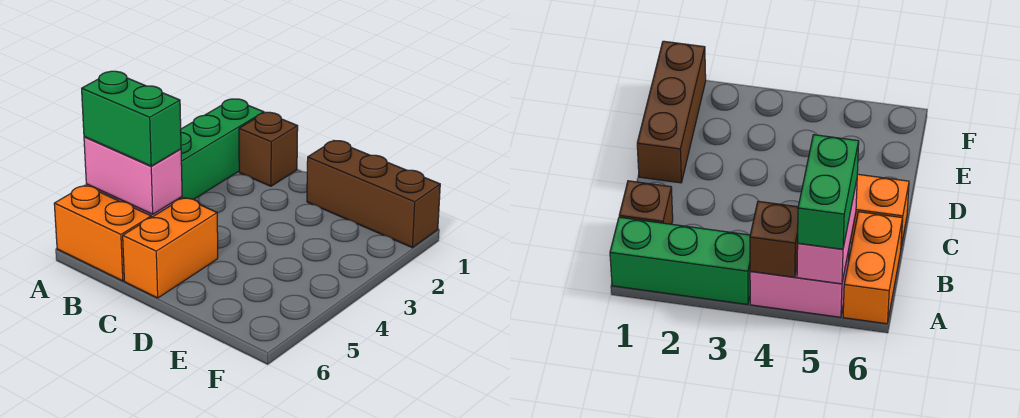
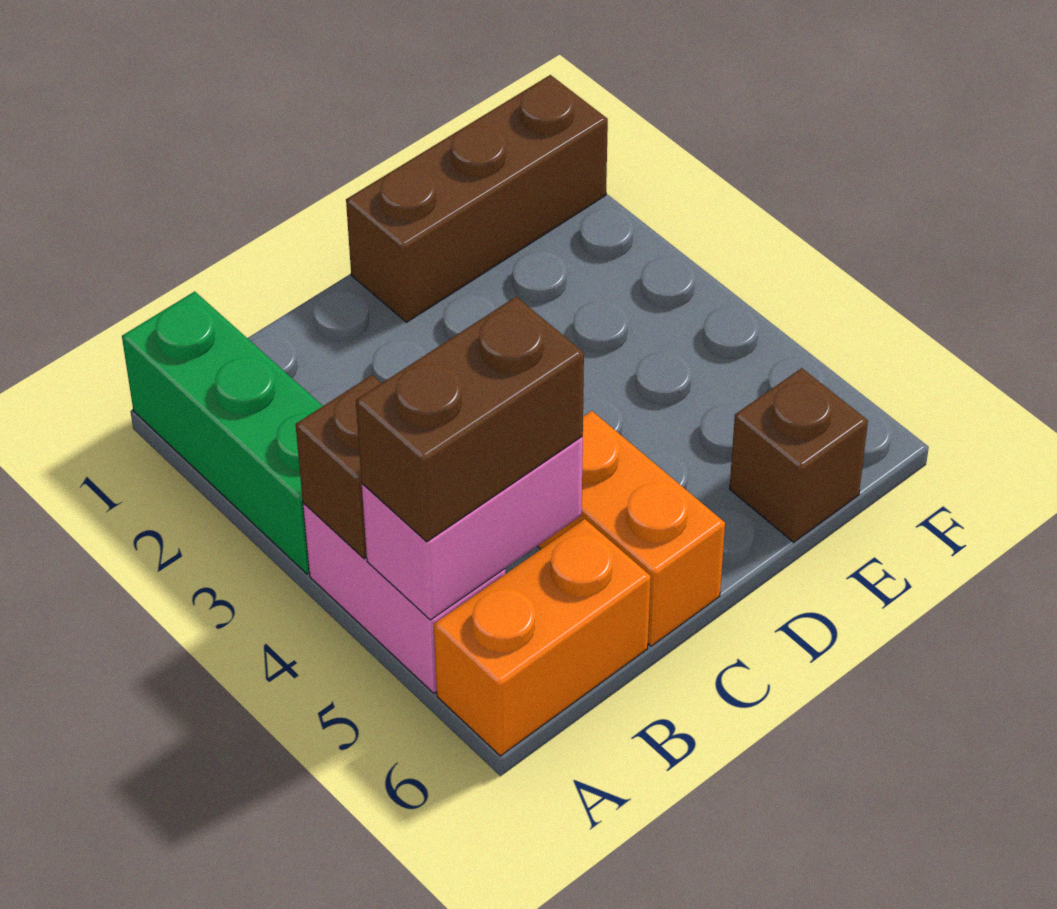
green brick A5:B5 level 3 -> brown brick A5:B5 level 3
brown brick B1 level 1 -> brown brick E6 level 1

